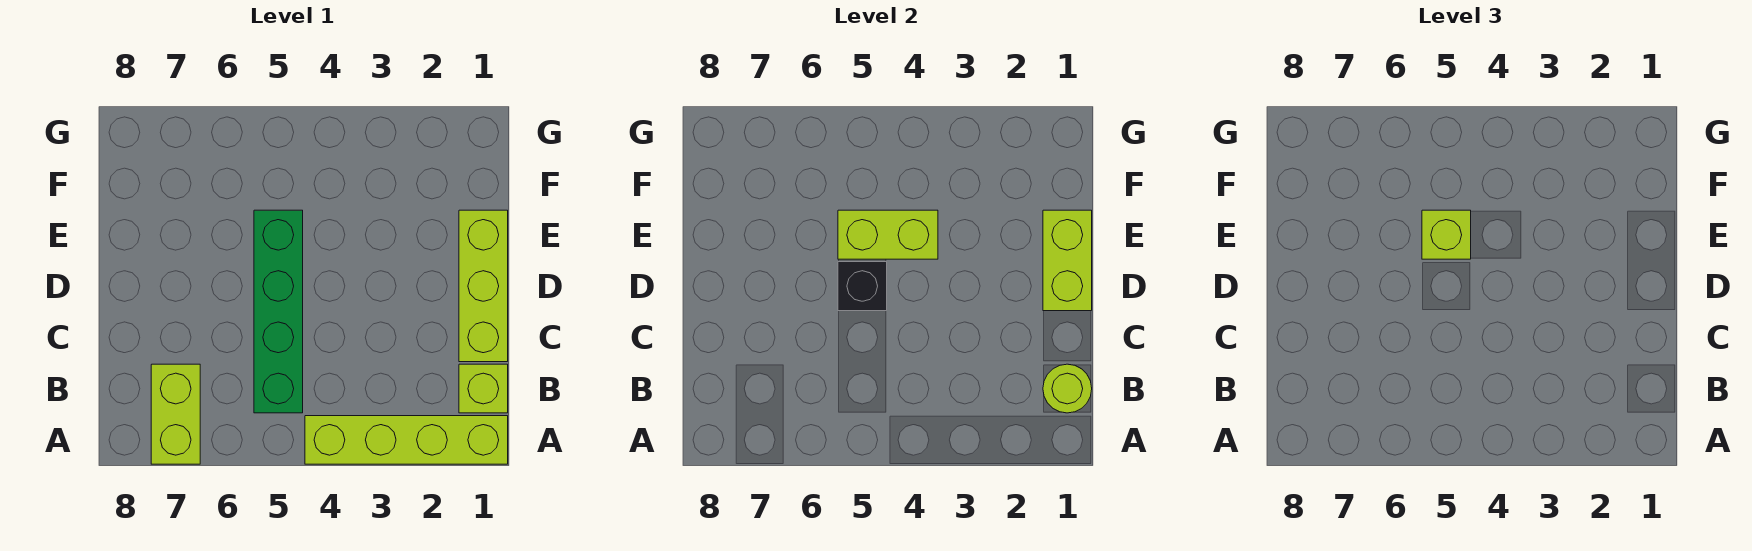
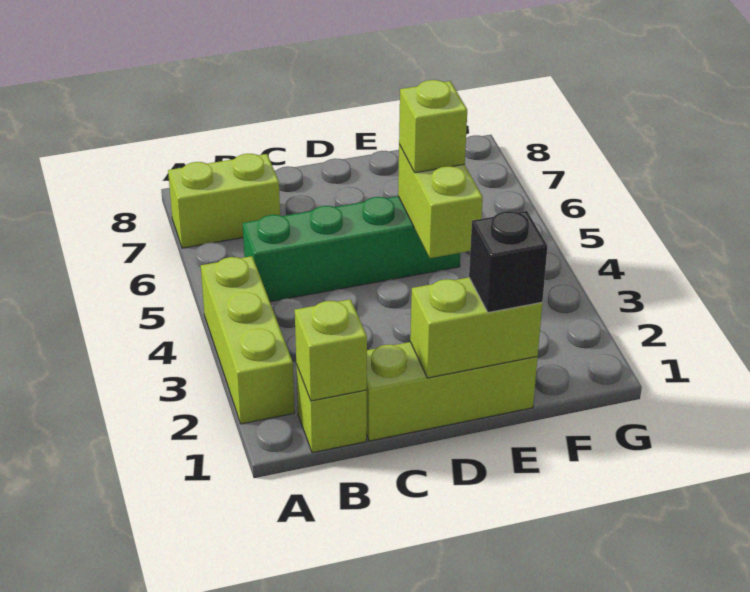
lime brick A1:A4 level 1 -> lime brick A2:A4 level 1
lime round brick B1 level 2 -> lime brick B1 level 2
black brick D5 level 2 -> black brick E1 level 3

